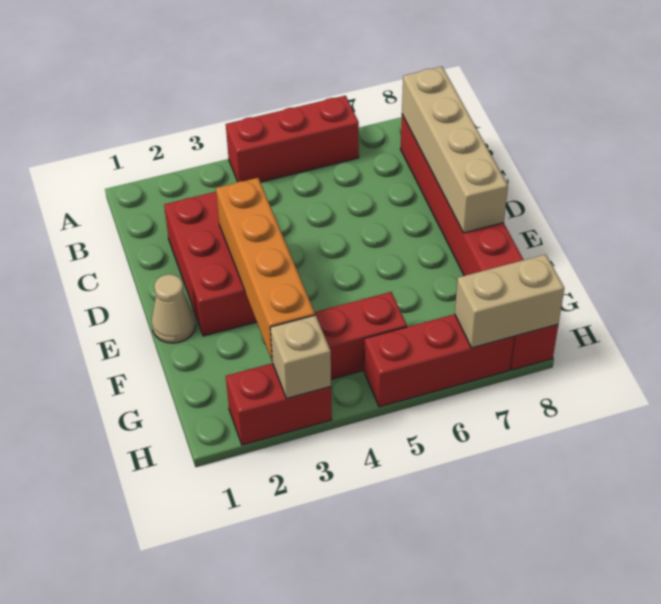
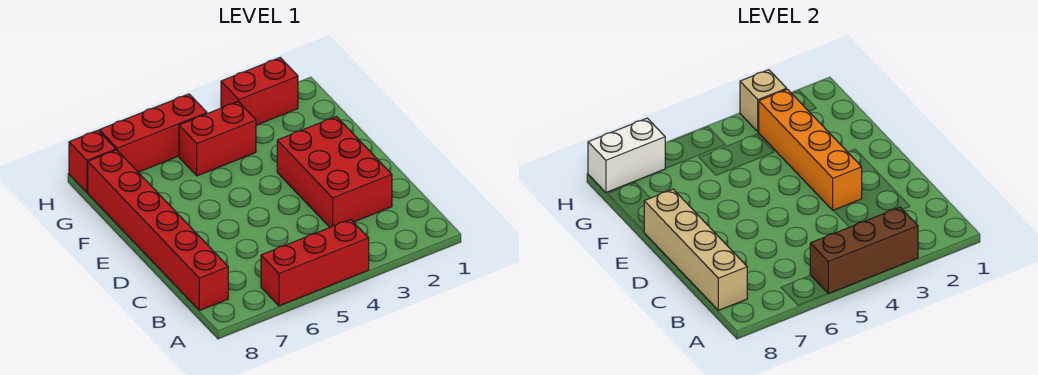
none -> brown brick A3:A5 level 2
tan cone E1 level 1 -> none
tan brick H7:H8 level 2 -> white brick H7:H8 level 2

